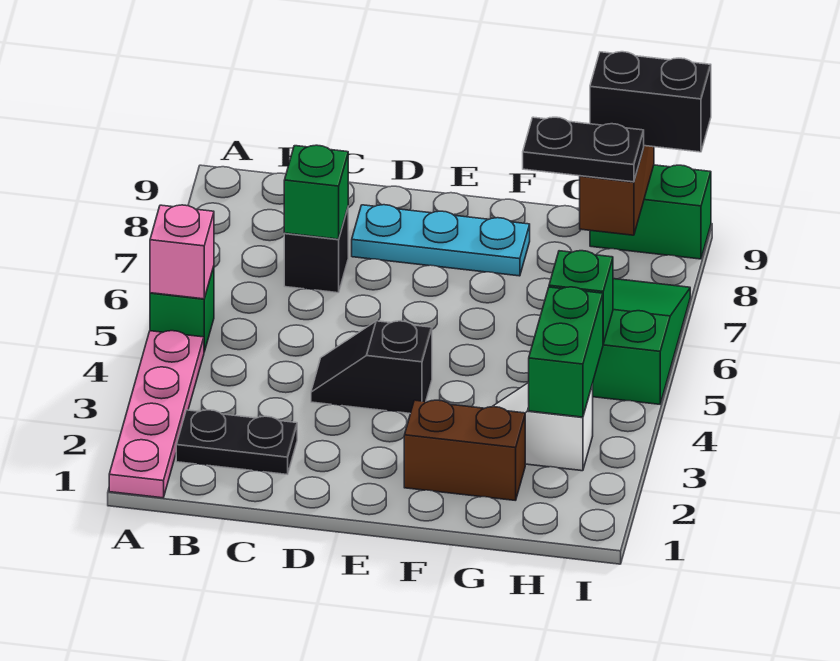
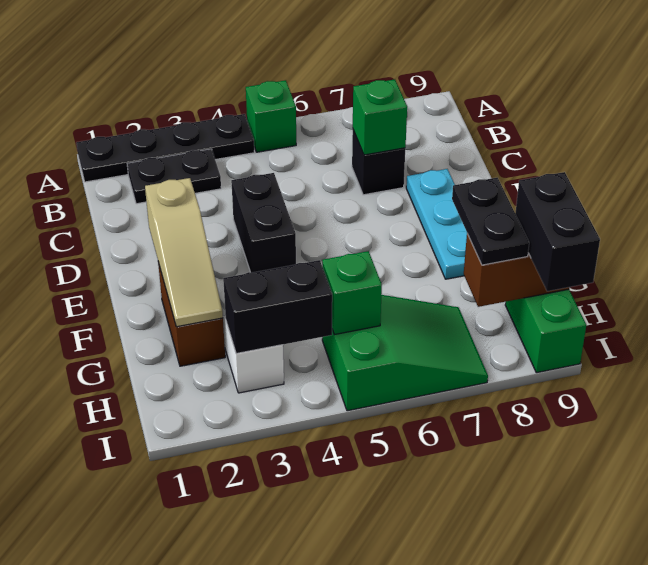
pink plate A1:A4 level 1 -> black plate A1:A4 level 1
pink brick A5 level 2 -> none
black plate B2:C2 level 1 -> black plate B2:B3 level 1
black slope D4:E4 level 1 top E -> black brick D4:E4 level 1
none -> tan slope E2:G2 level 2 top E
green brick H3:H4 level 2 -> black brick H3:H4 level 2

